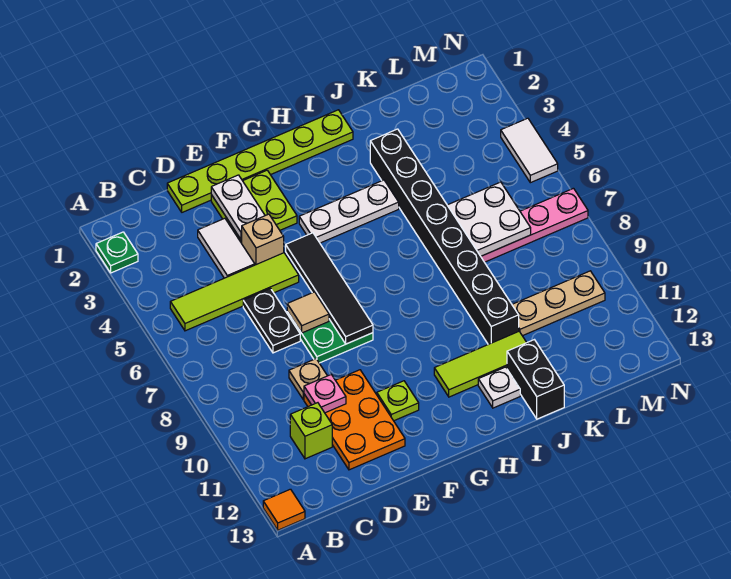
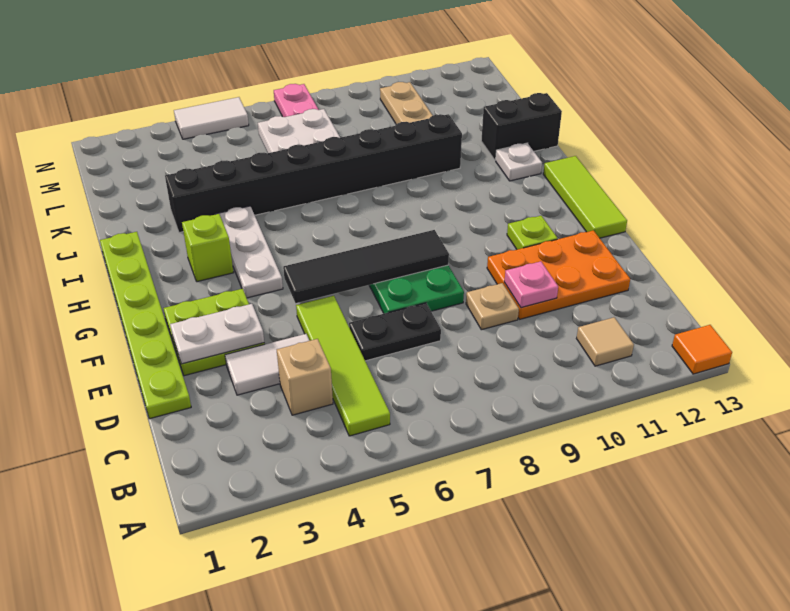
green plate A2 level 1 -> none
lime brick C11 level 1 -> lime brick H3 level 1
tan brick E4 level 1 -> tan brick C4 level 1
tan tile E7 level 2 -> tan tile B11 level 1
lime tile H11:J11 level 1 -> lime tile F13:H13 level 1

